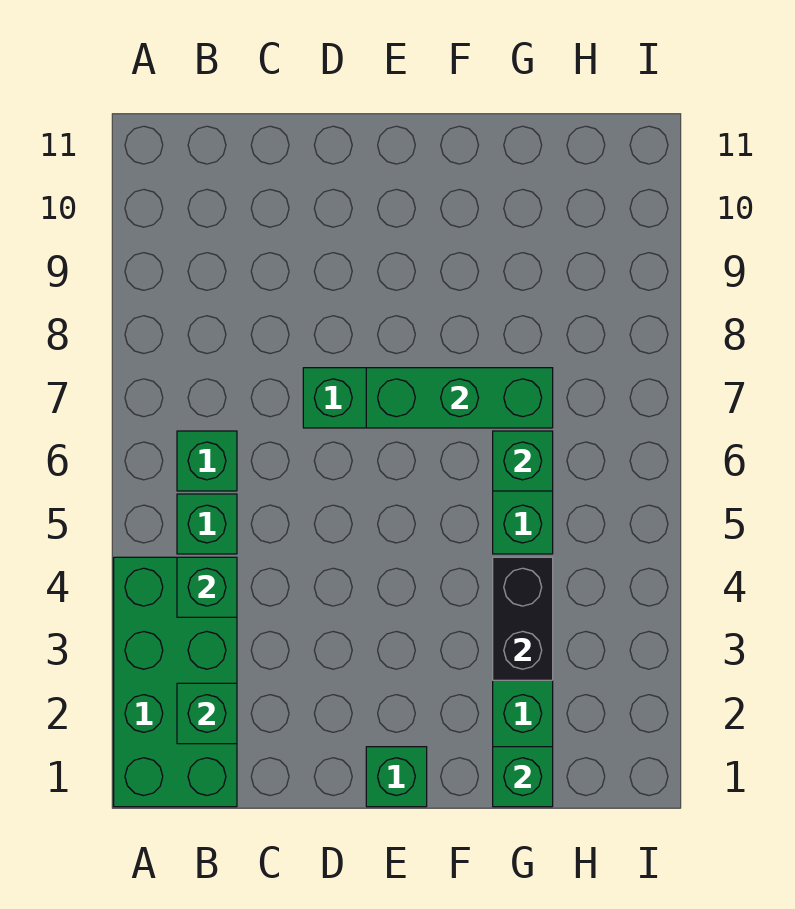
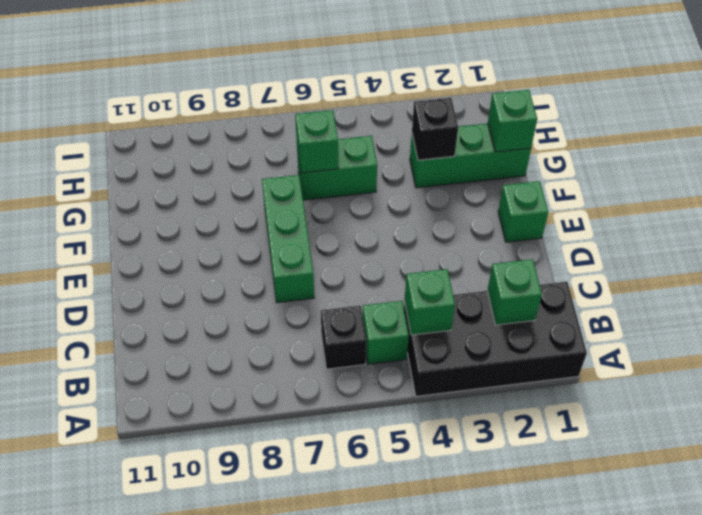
green brick A1:B4 level 1 -> black brick A1:B4 level 1
green brick B6 level 1 -> black brick B6 level 1
green brick E7:G7 level 2 -> none
black brick G3:G4 level 2 -> black brick G3 level 2

